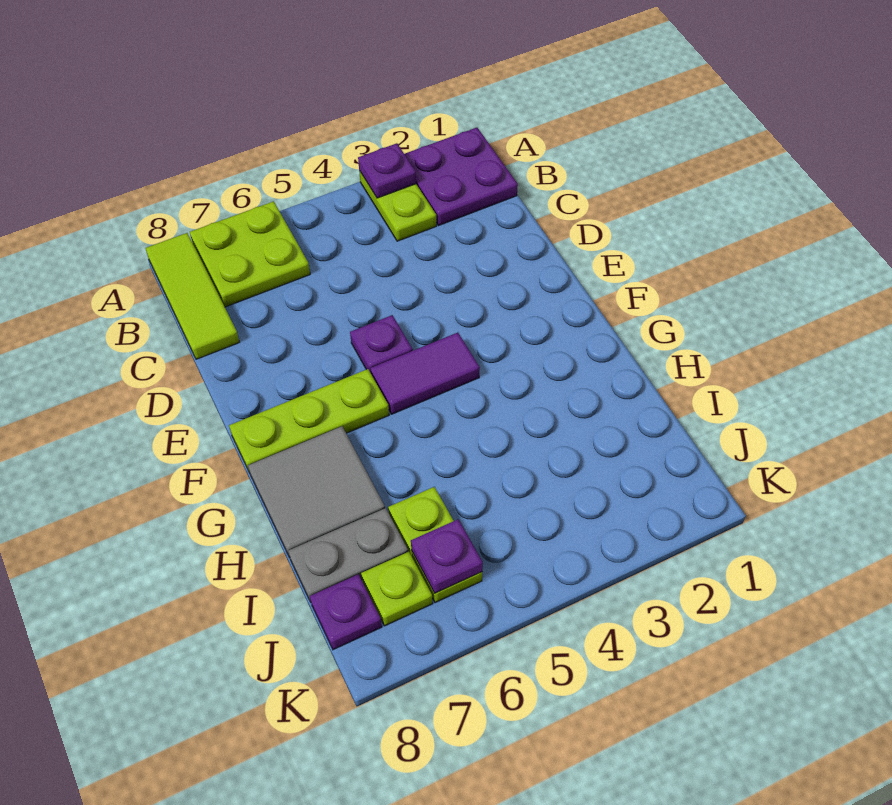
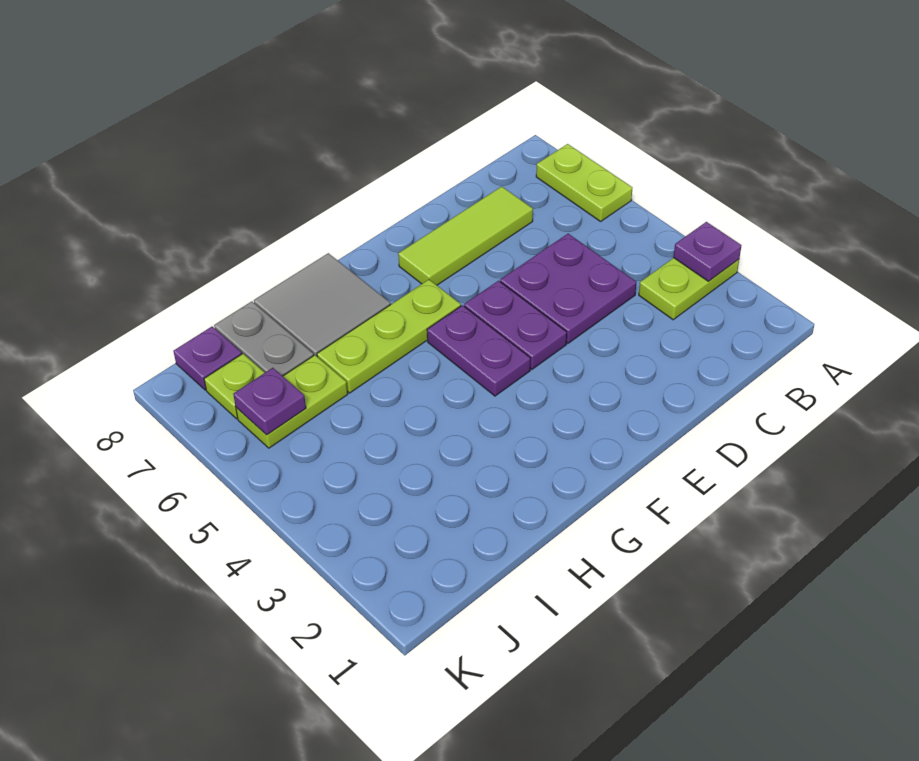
purple plate A1:B2 level 1 -> purple plate C4:D5 level 1
lime plate A6:B7 level 1 -> lime plate A6:A7 level 1
lime tile A8:C8 level 1 -> lime tile C7:E7 level 1
purple plate E5 level 1 -> purple plate E4:E5 level 1
purple tile F4:F5 level 1 -> purple plate F4:F5 level 1
lime plate F6:F8 level 1 -> lime plate F6:H6 level 1

